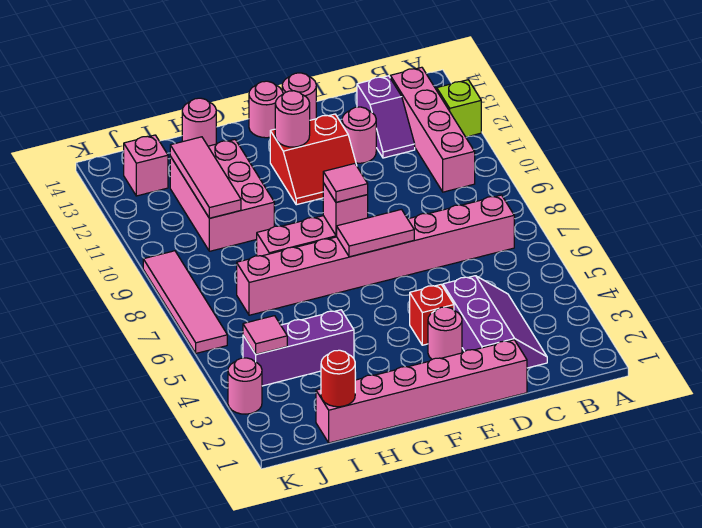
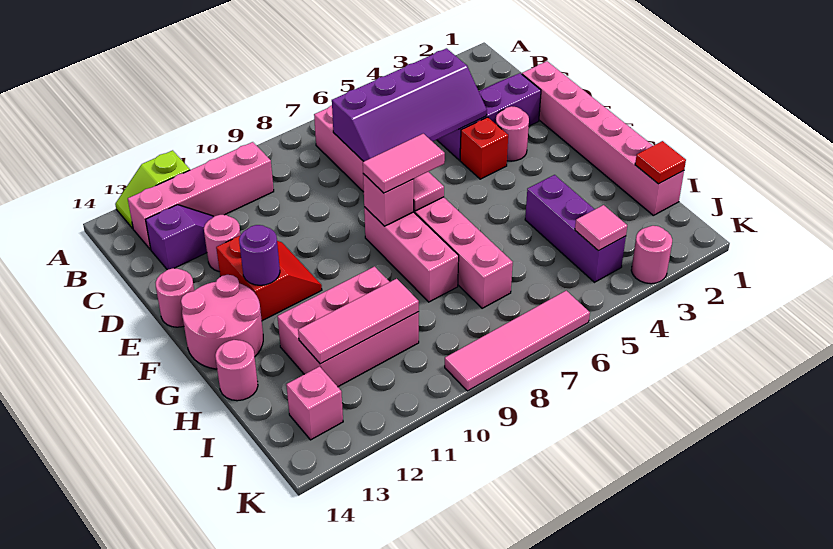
none -> purple slope C4:D7 level 2 top C
pink tile F8 level 3 -> pink tile F7:F8 level 3
pink round brick F12 level 2 -> purple round brick F12 level 2
pink round brick F14 level 1 -> pink round brick F13:G14 level 1
red round brick I1 level 2 -> red tile I1 level 2

